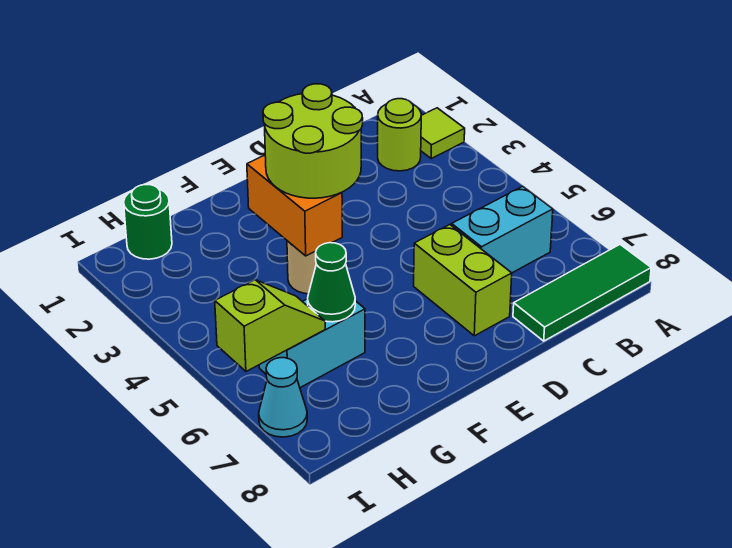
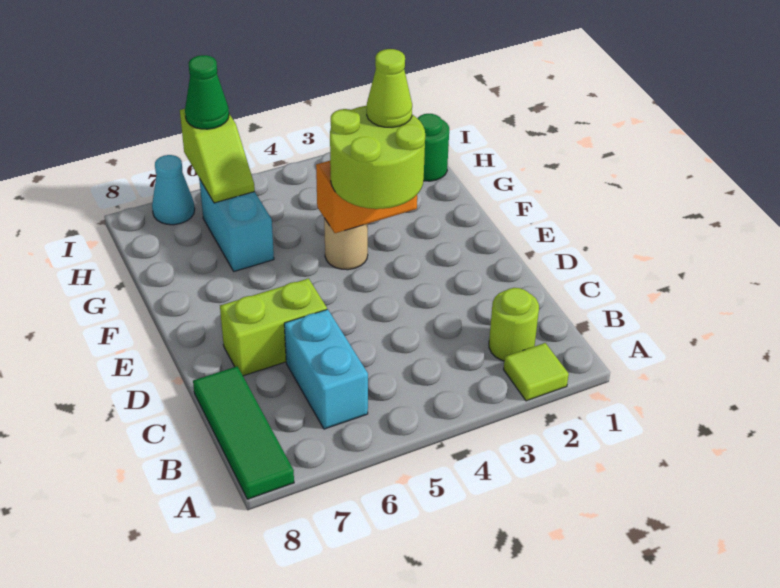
none -> lime cone F3 level 4
green cone G6 level 2 -> green cone I6 level 3

